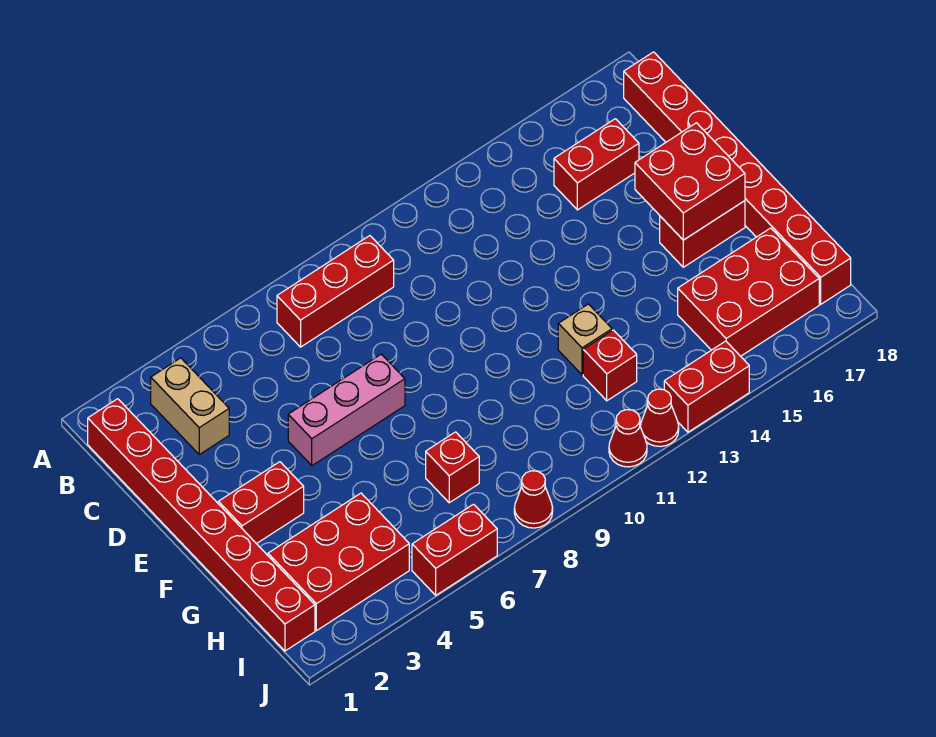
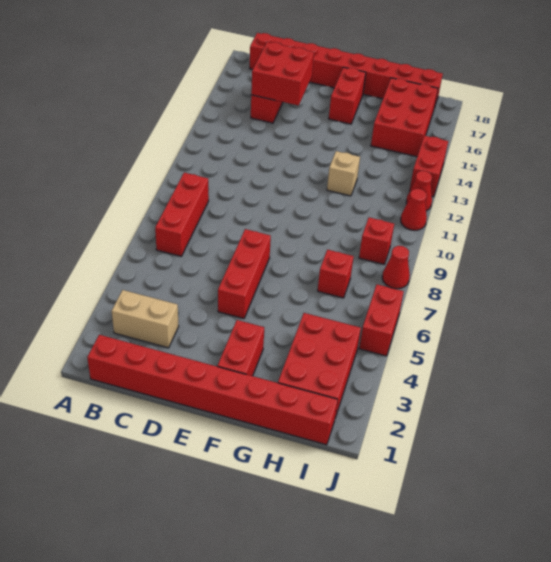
pink brick E5:E7 level 1 -> red brick E5:E7 level 1
red brick E16:F17 level 2 -> red brick C15:D16 level 2
red brick H12 level 1 -> red brick I9 level 1

